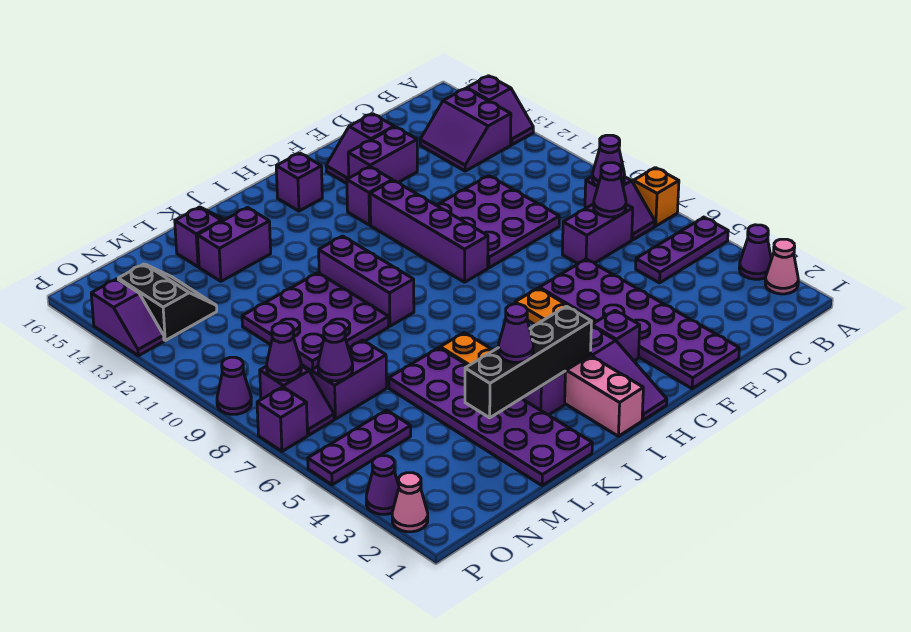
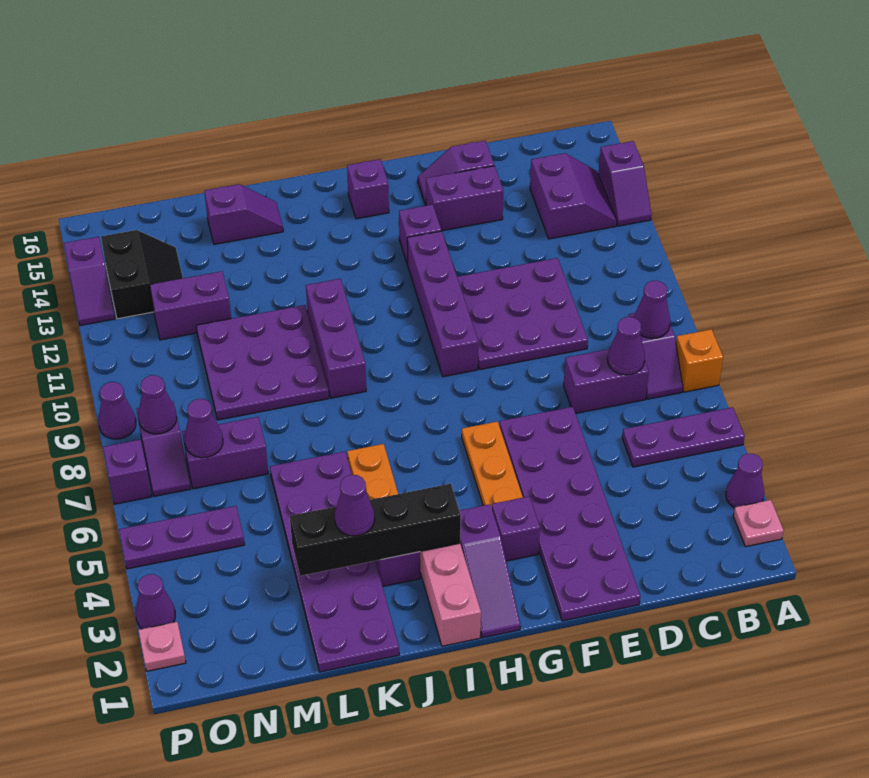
pink cone A2 level 1 -> pink plate A2 level 1
purple slope B13:C14 level 1 top B -> purple slope B13:C14 level 1 top C
purple brick K14:L14 level 1 -> purple brick M12:N12 level 1
pink cone P2 level 1 -> pink plate P2 level 1

